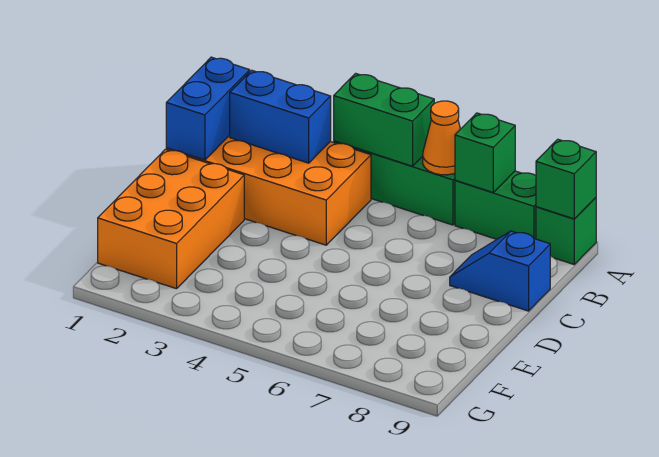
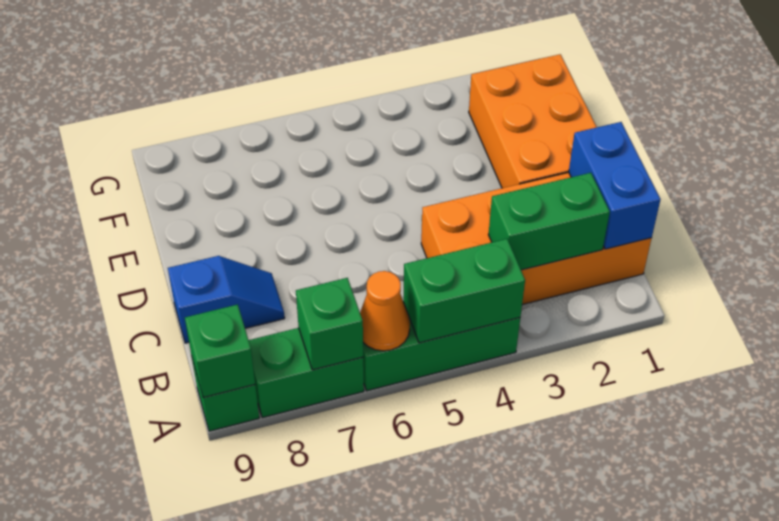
blue brick B2:B3 level 2 -> green brick B2:B3 level 2

